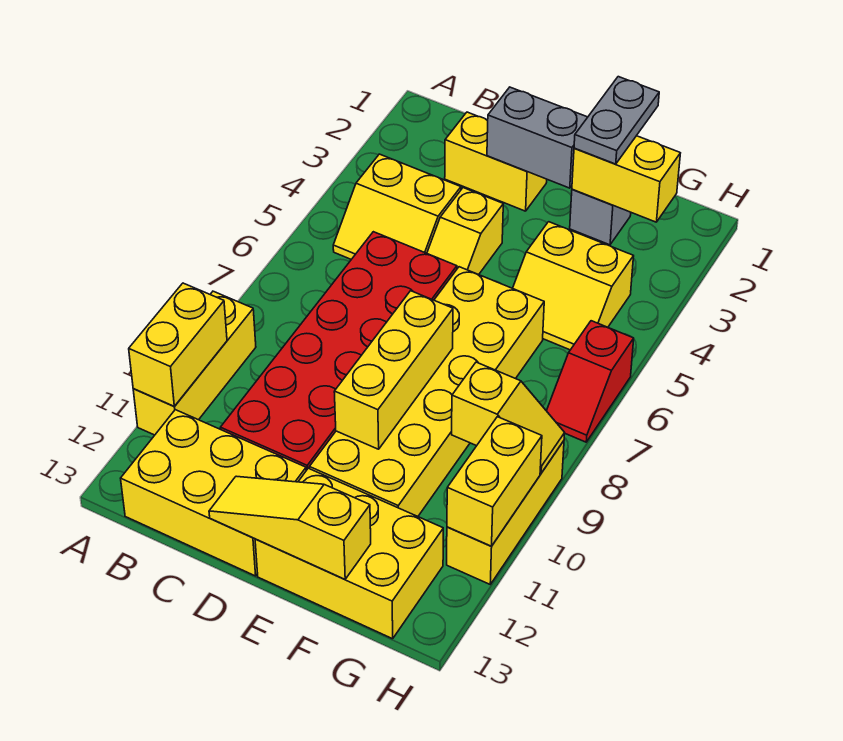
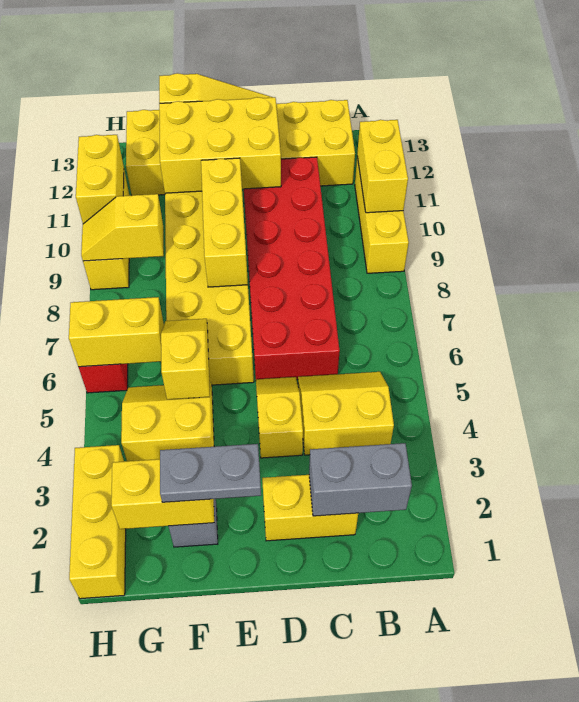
grey brick D2:E2 level 2 -> grey brick B2:C2 level 2
none -> yellow brick D11:F12 level 2
grey plate F1:F2 level 3 -> grey plate E2:F2 level 3
none -> yellow slope F5:F6 level 2 top 5
none -> yellow brick G6:H6 level 2
none -> yellow brick H1:H3 level 1

